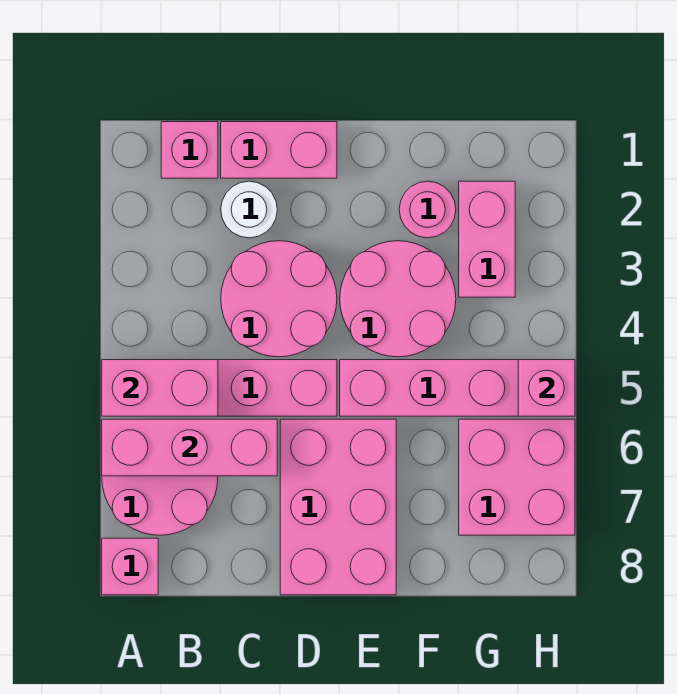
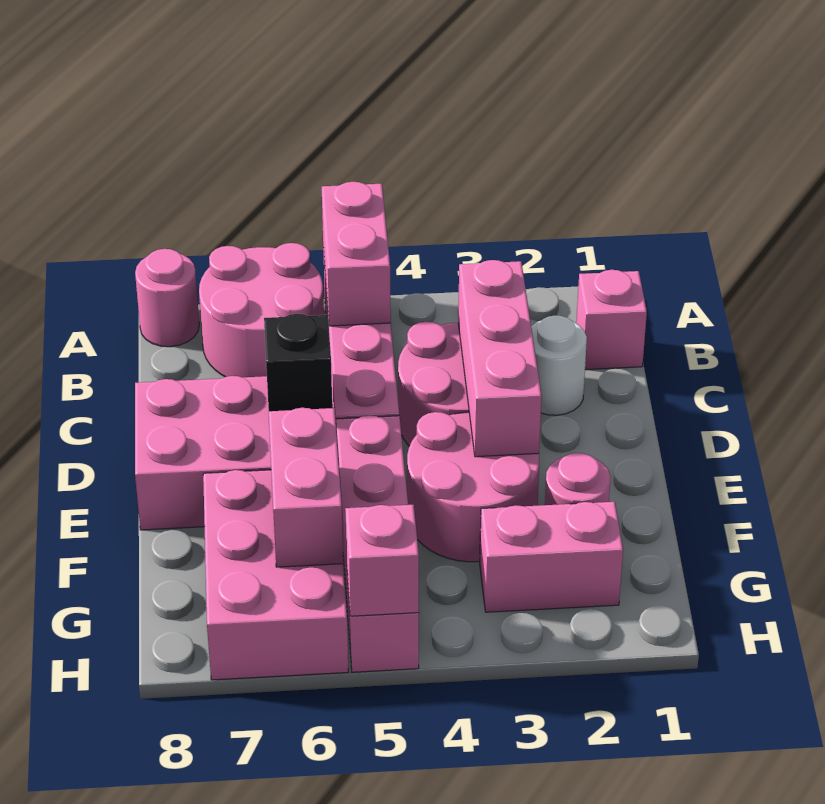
pink brick A6:C6 level 2 -> pink brick C3:E3 level 2
pink brick A8 level 1 -> pink round brick A8 level 1
pink brick C1:D1 level 1 -> pink brick F6:G6 level 2
none -> black brick D6 level 2
pink brick G6:H7 level 1 -> pink brick F6:H7 level 1

